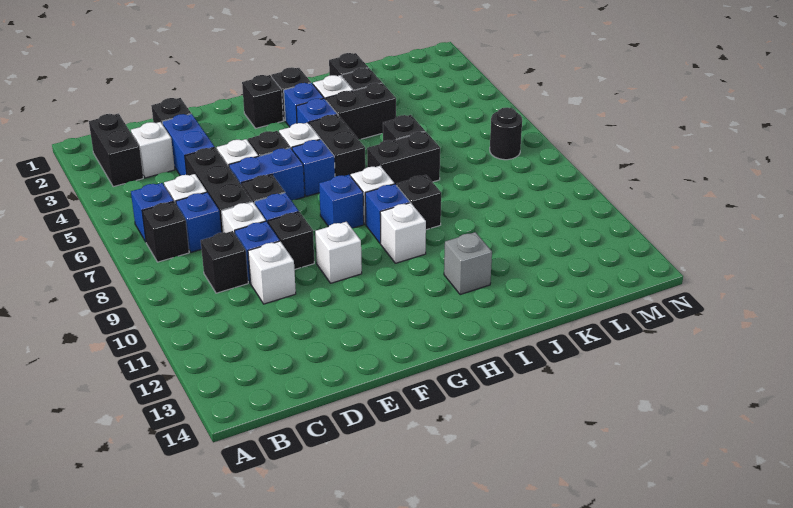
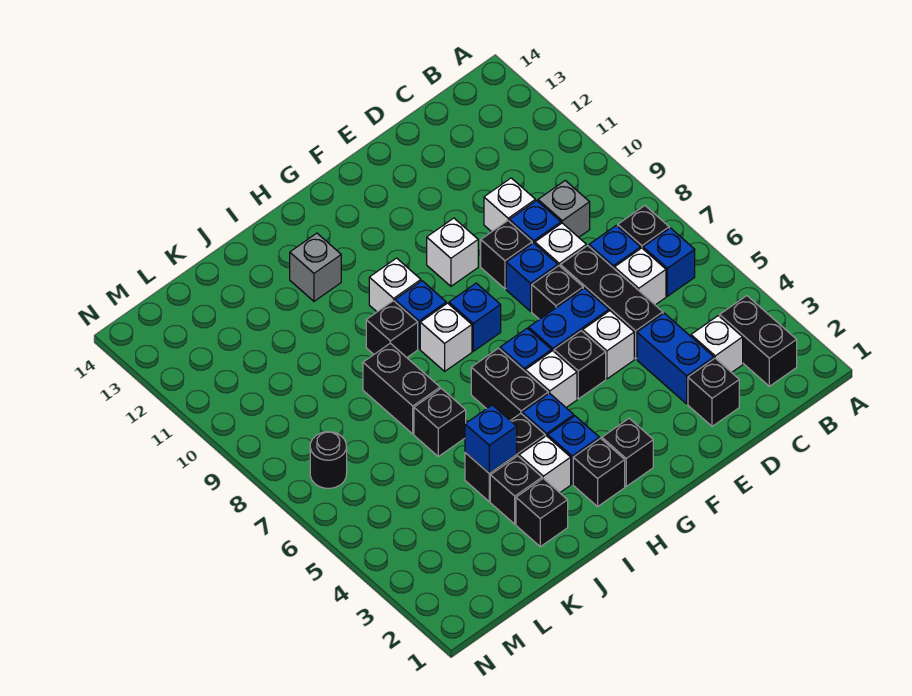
black brick C9 level 1 -> grey brick C9 level 1
black brick I7:J7 level 1 -> black brick J7:J8 level 1
none -> blue brick J4 level 2

